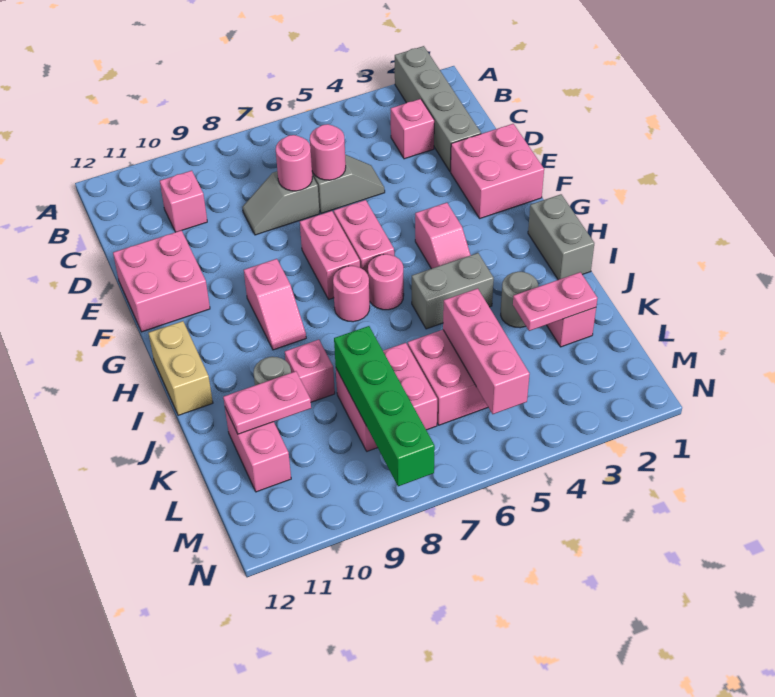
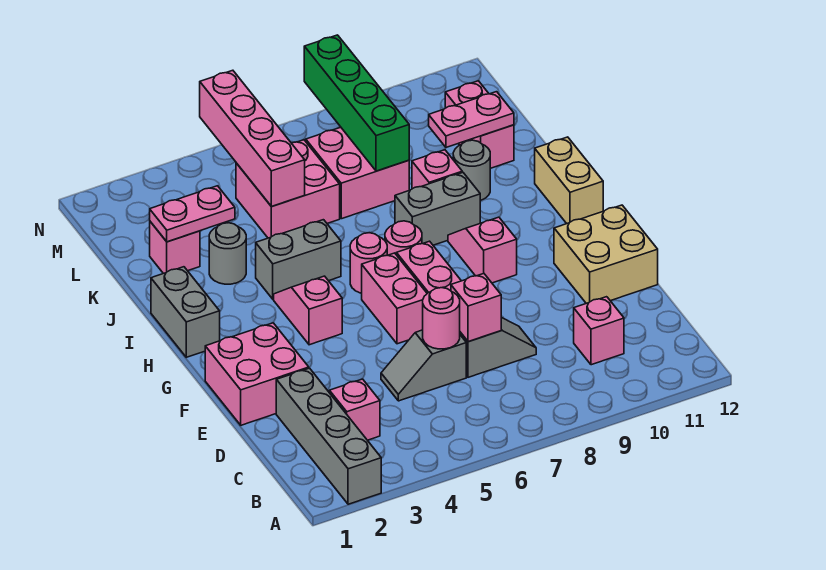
pink round brick D7 level 2 -> pink brick D7 level 2
pink brick E11:F12 level 1 -> tan brick E11:F12 level 1
none -> grey brick I8:I9 level 1
pink brick K5:M5 level 2 -> pink brick K5:N5 level 2

